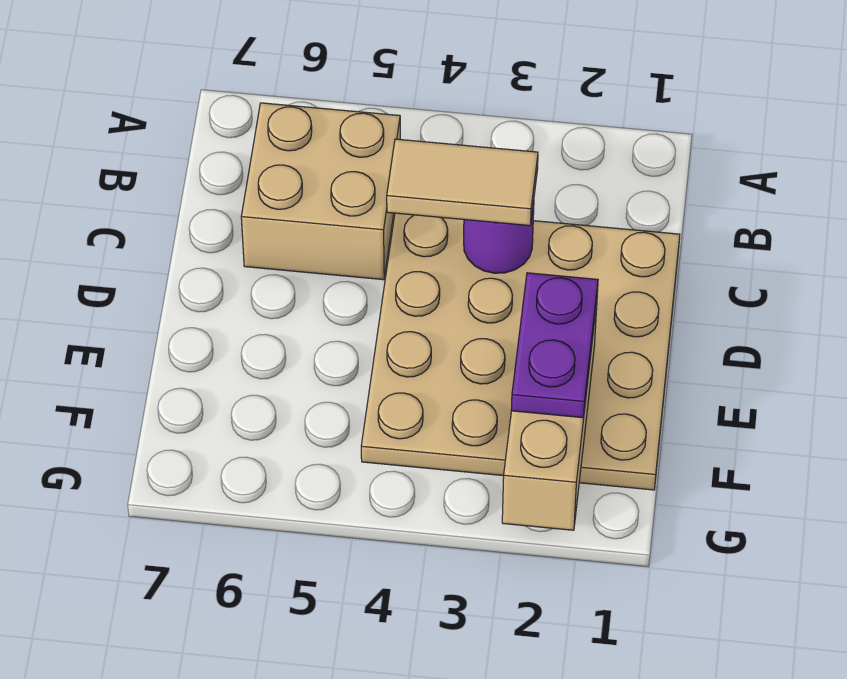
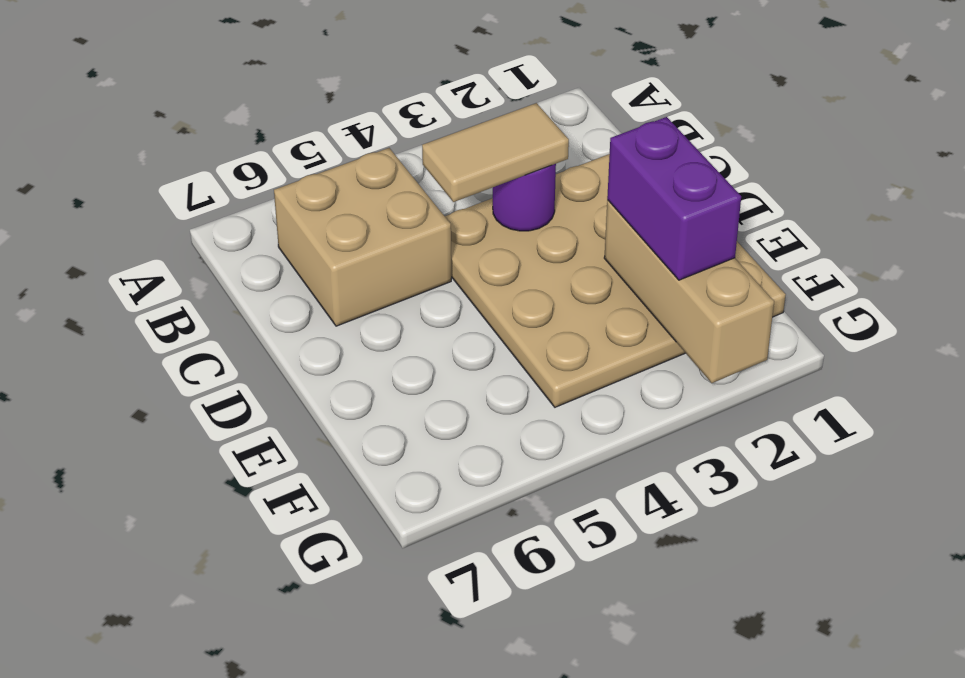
purple plate E2:F2 level 3 -> purple brick E2:F2 level 3

